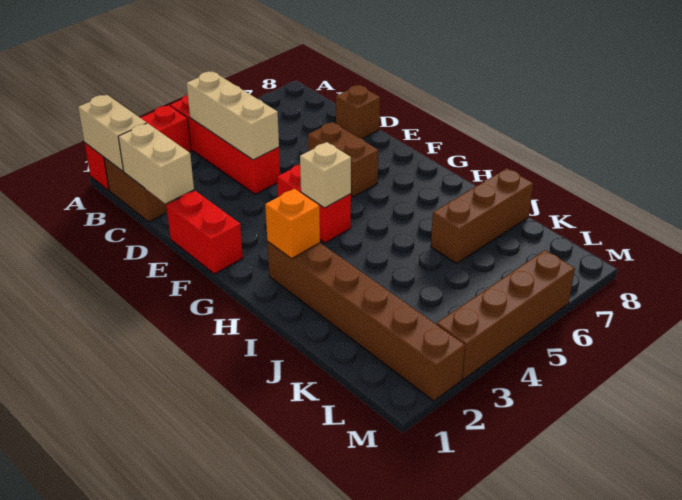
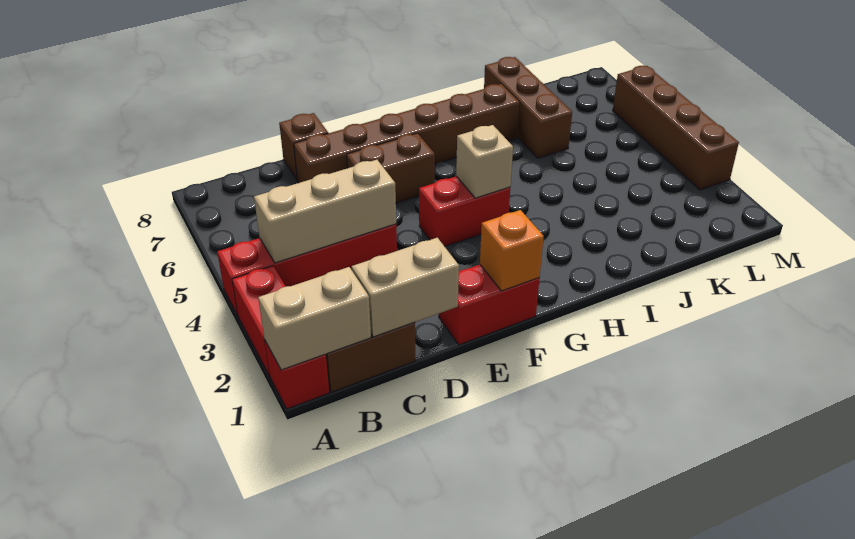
brown brick H2:M2 level 1 -> brown brick D7:I7 level 1
orange brick H2 level 2 -> orange brick F1 level 2

